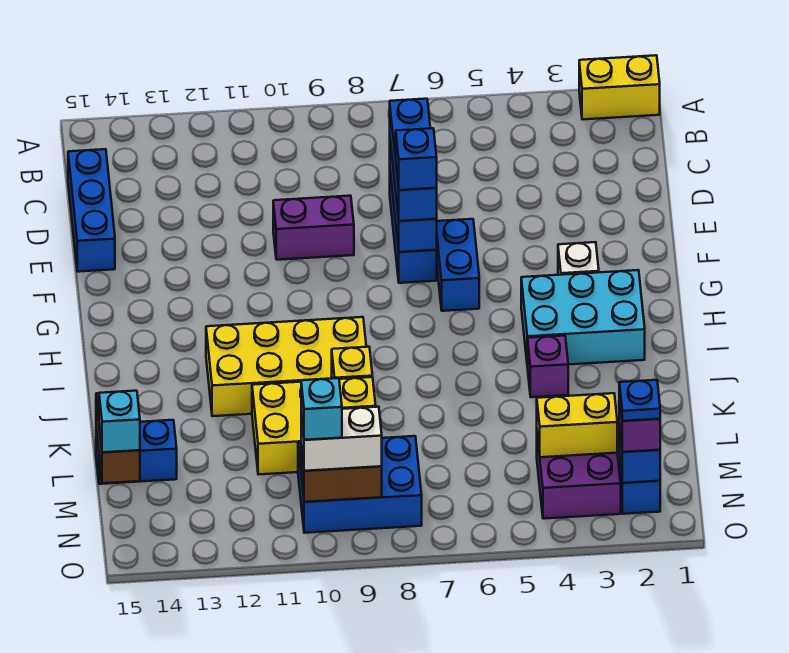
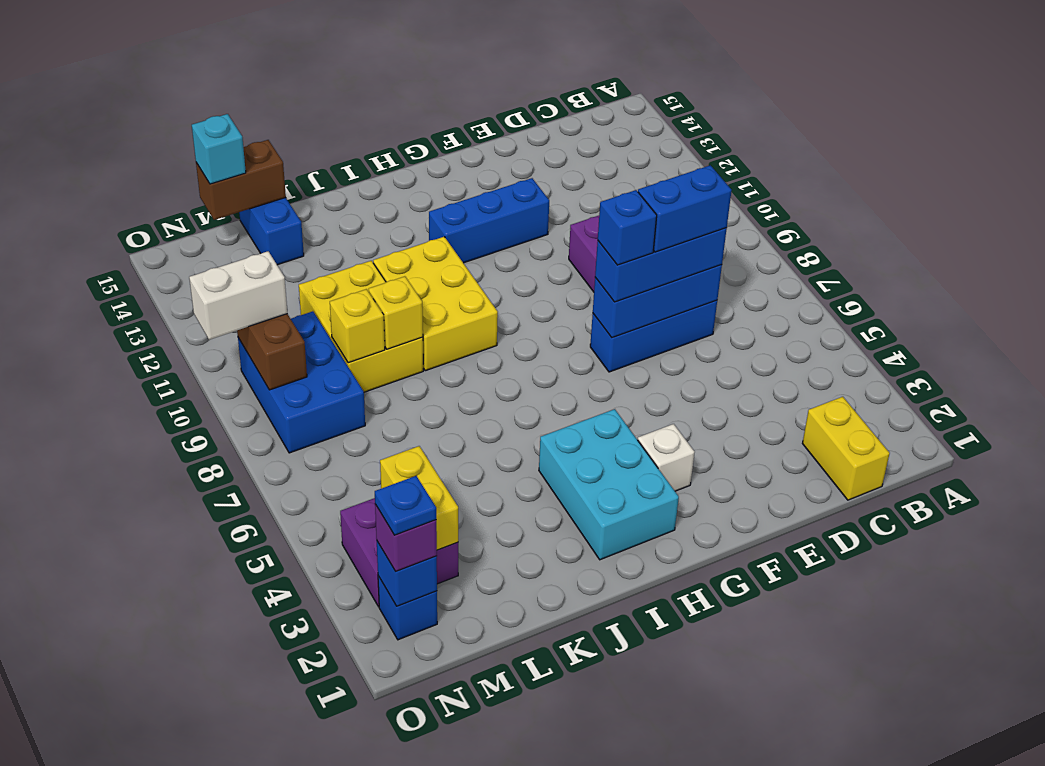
yellow brick A1:A2 level 1 -> yellow brick C1:C2 level 1
blue brick C15:E15 level 1 -> blue brick F12:H12 level 1
blue brick F6:G6 level 1 -> blue brick D7:E7 level 4
yellow brick I9:J12 level 1 -> yellow brick I9:J11 level 1
purple brick J4 level 1 -> none
white brick N9:N10 level 3 -> white brick N10:O10 level 3
cyan brick N10 level 4 -> none

